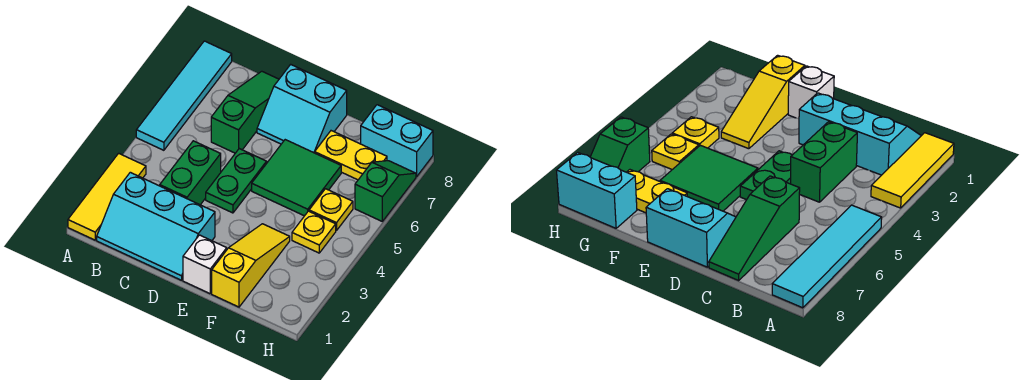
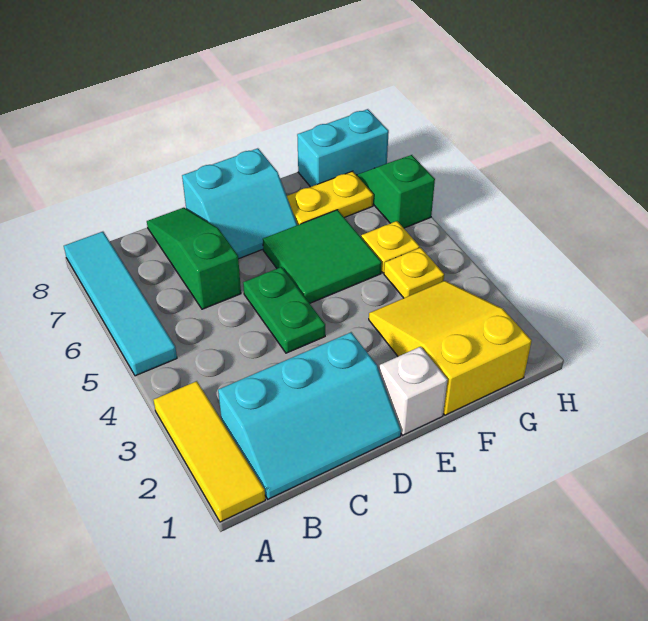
green brick C3:C4 level 1 -> none
yellow slope F1:F3 level 1 top 1 -> yellow slope F1:G3 level 1 top 1

